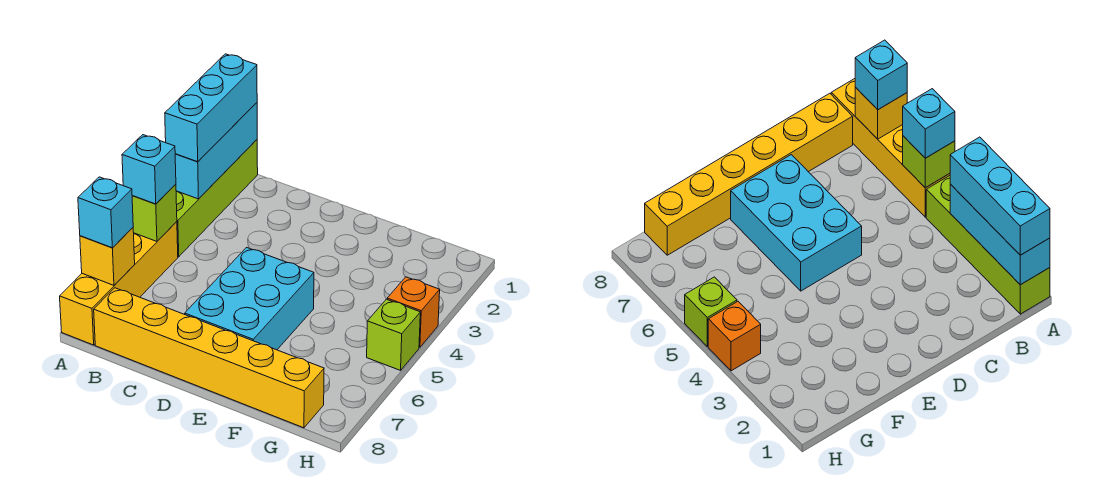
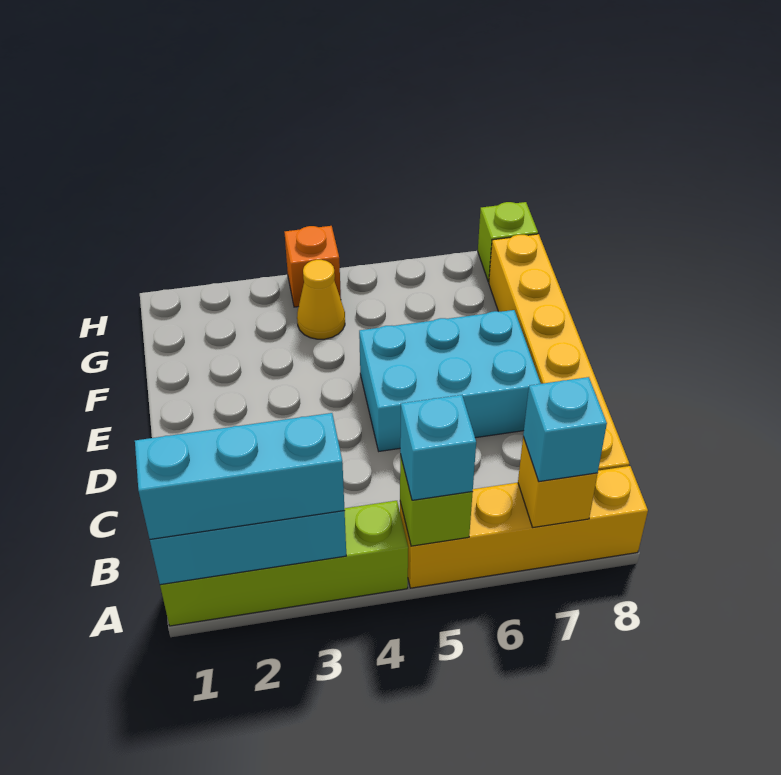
none -> yellow cone G4 level 1
lime brick H5 level 1 -> lime brick H8 level 1

